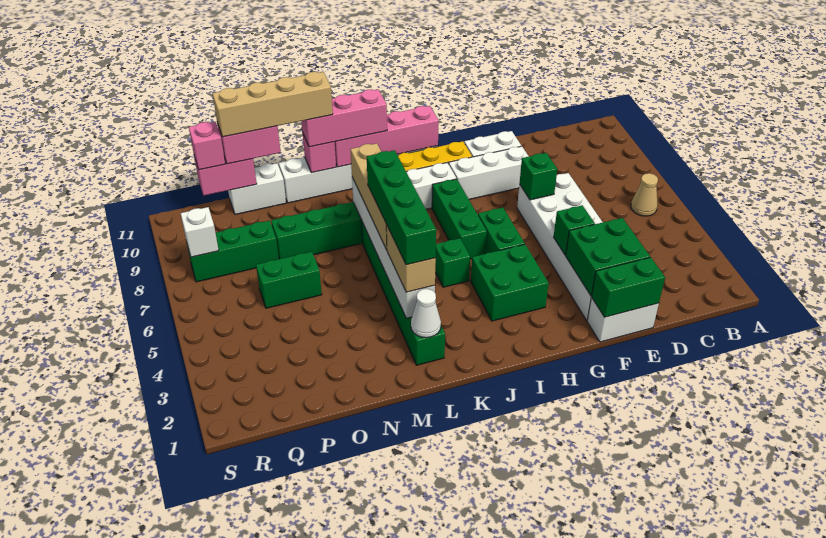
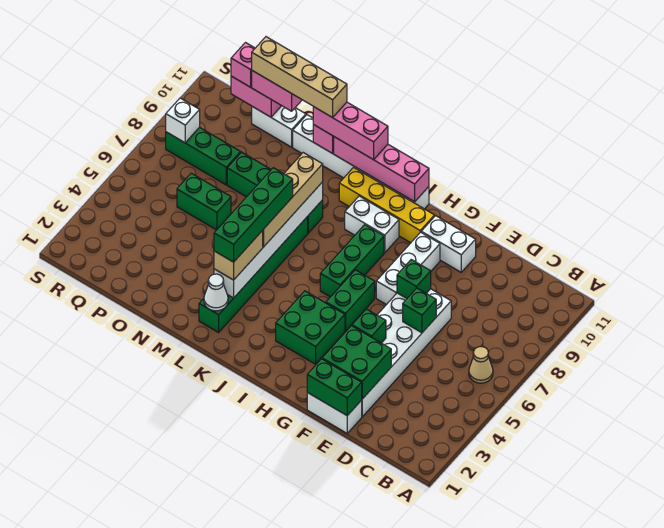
white brick F9:H9 level 1 -> white brick G7:G9 level 1
green brick J5 level 1 -> green brick E6 level 2

